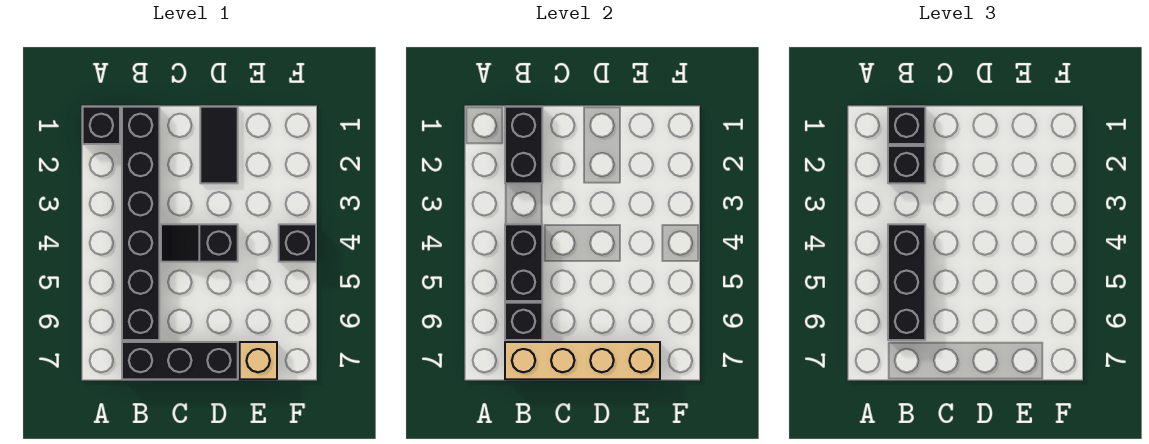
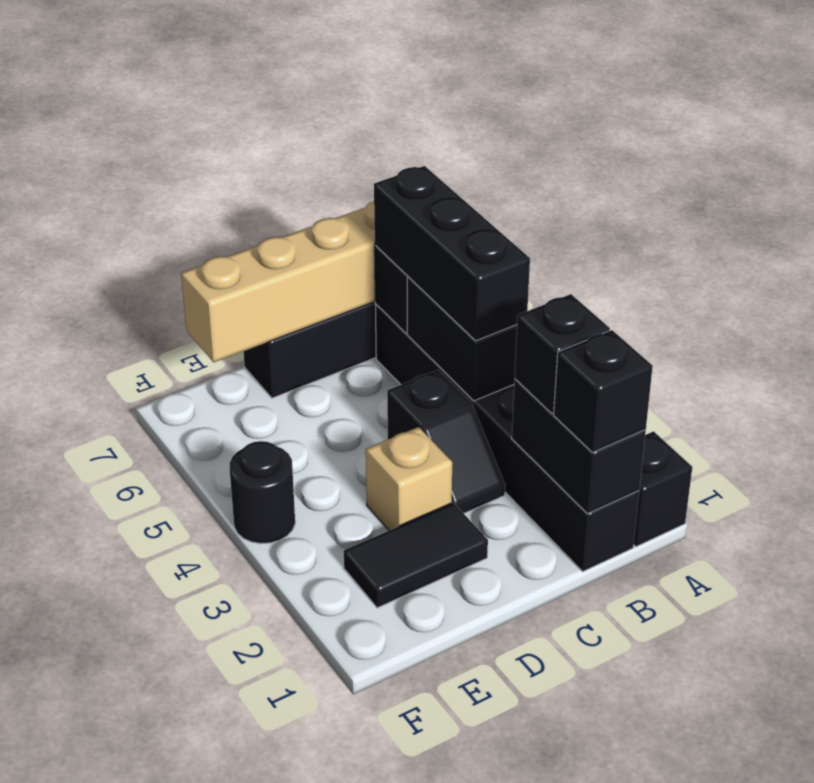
black slope C4:D4 level 1 top D -> black slope C3:C4 level 1 top 4
black tile D1:D2 level 1 -> black tile D2:E2 level 1
tan brick E7 level 1 -> tan brick D3 level 1
black brick F4 level 1 -> black round brick F4 level 1

